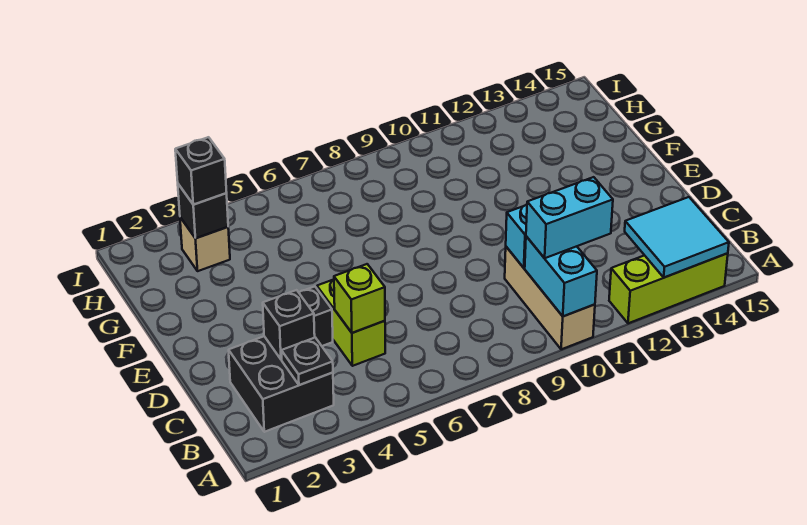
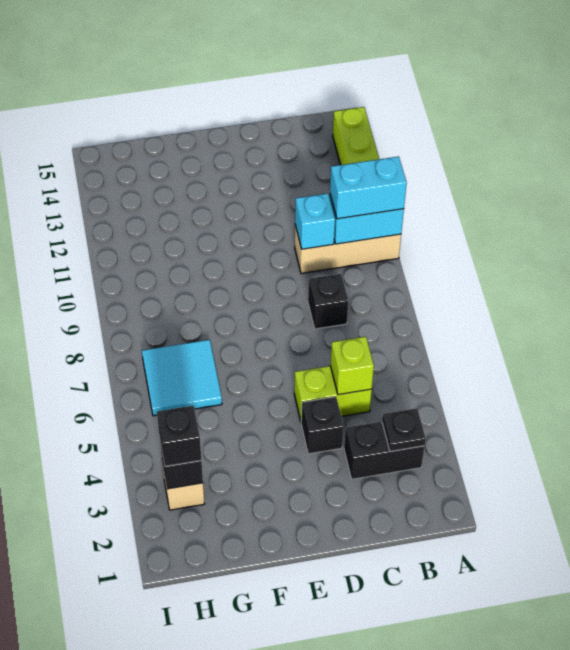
cyan tile A13:B14 level 2 -> cyan tile G6:H7 level 1
black brick B2:C3 level 1 -> black brick B3:C3 level 1
cyan brick B10:B11 level 3 -> cyan brick A10:B10 level 3
black brick C3 level 2 -> black brick C8 level 1

